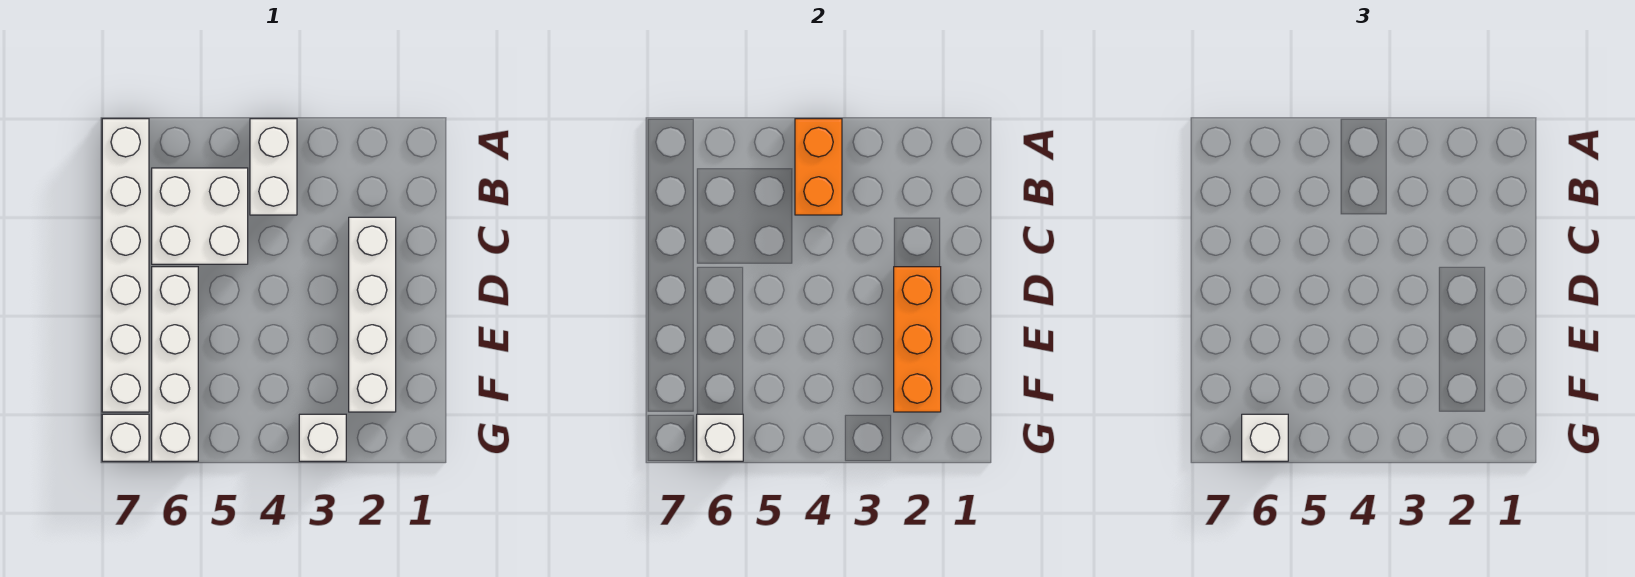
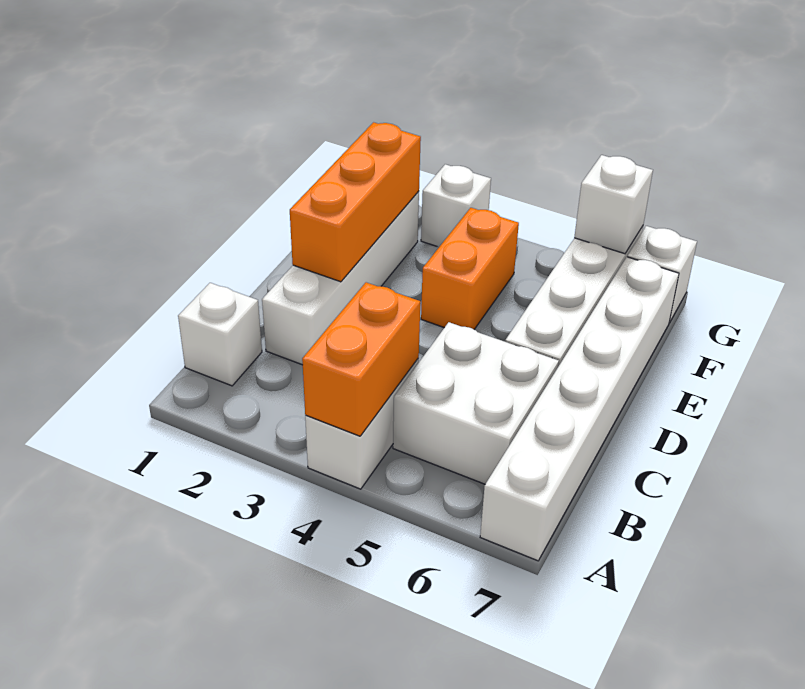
none -> orange brick E4:F4 level 1
white brick G6 level 3 -> white brick B1 level 1

